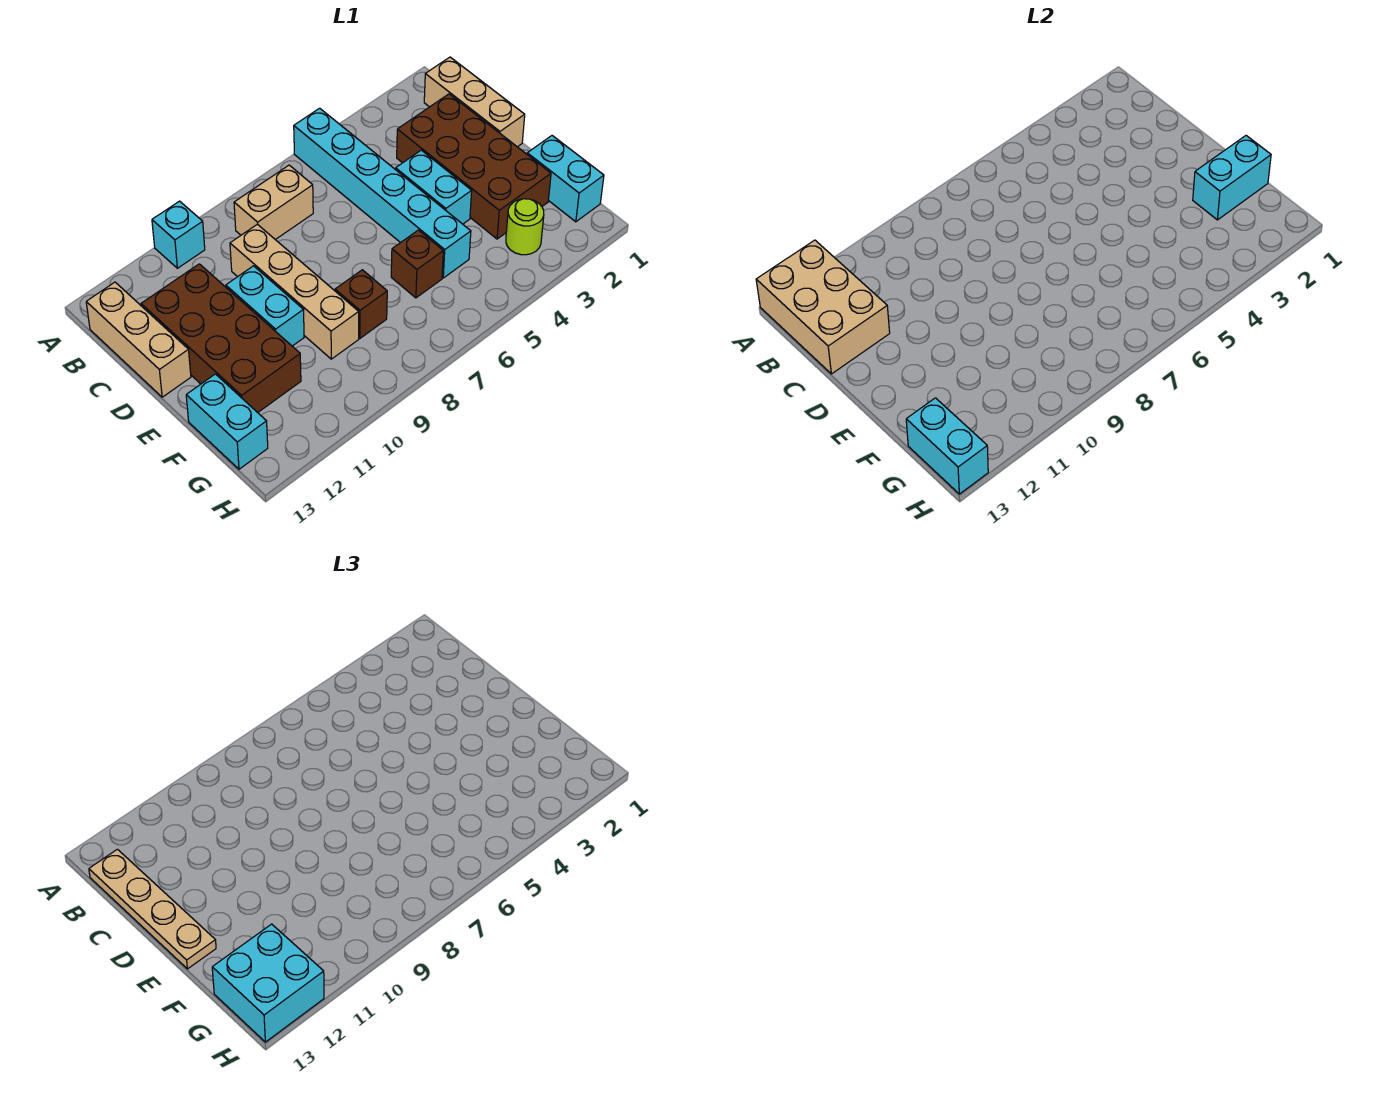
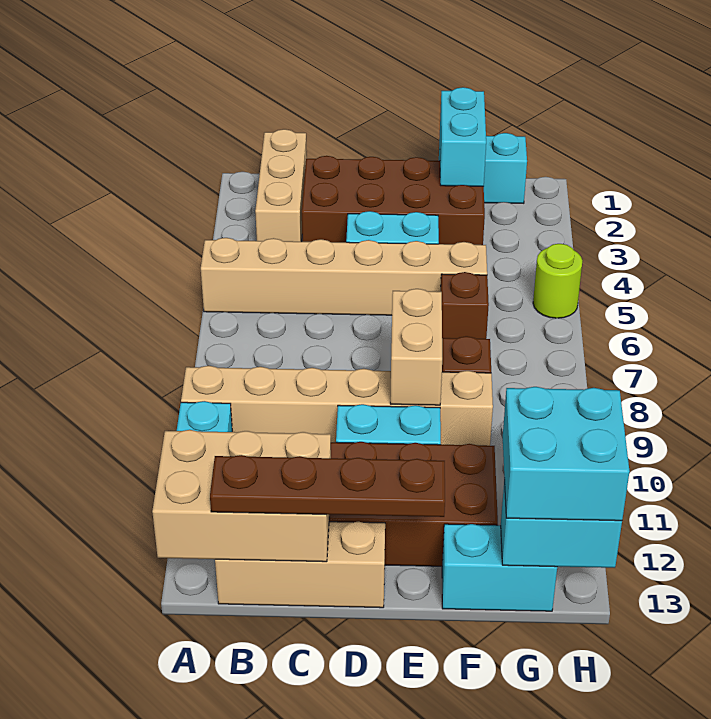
cyan brick A5:F5 level 1 -> tan brick A5:F5 level 1
tan brick B1:D1 level 1 -> tan brick B1:B3 level 1
tan brick B7:B8 level 1 -> tan brick E8:E9 level 2
tan plate B13:E13 level 3 -> brown plate B13:E13 level 3
tan brick C9:F9 level 1 -> tan brick A9:F9 level 1
lime round brick G3 level 1 -> lime round brick H5 level 1

